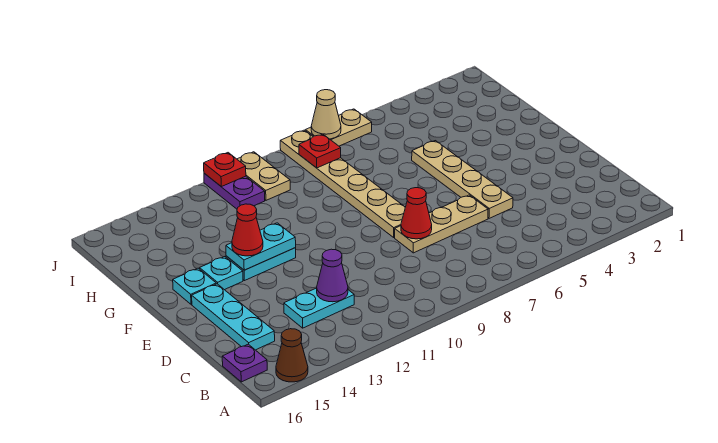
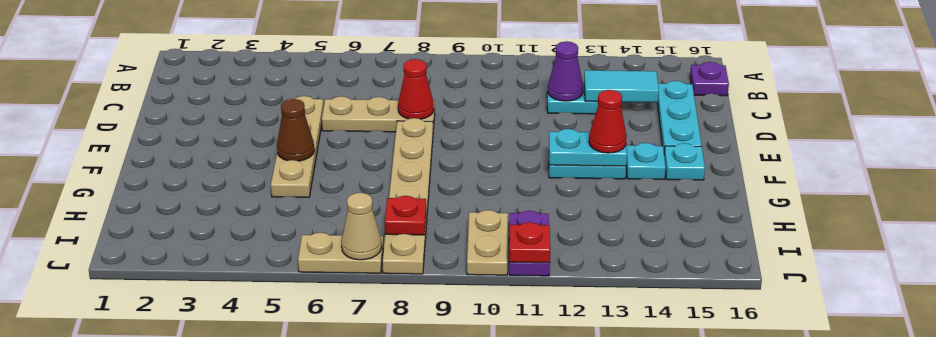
brown cone A15 level 1 -> brown cone F5 level 2
none -> cyan tile C13:C14 level 2

